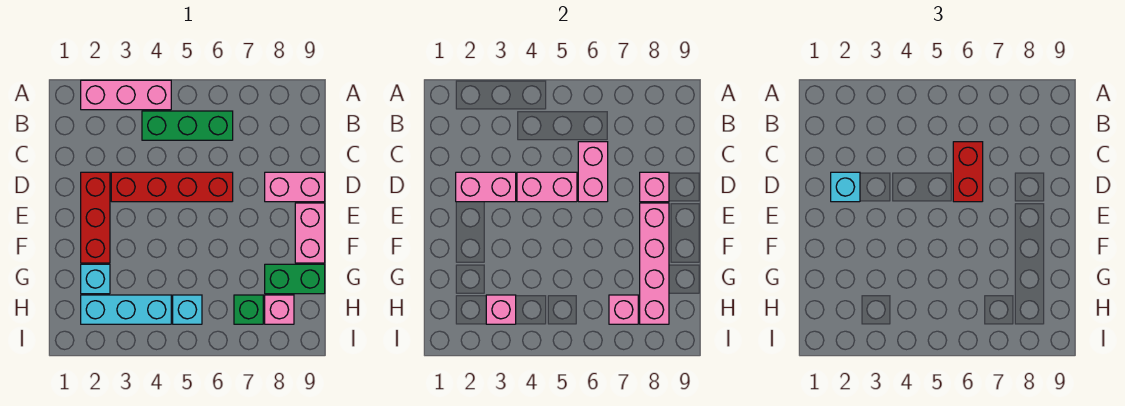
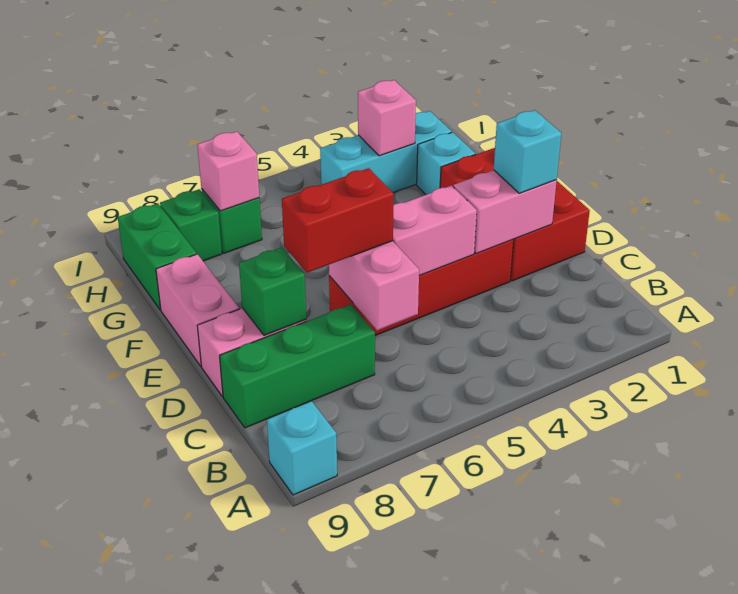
pink brick A2:A4 level 1 -> none
green brick B4:B6 level 1 -> green brick C7:C9 level 1
red brick C6:D6 level 3 -> red brick D6:D7 level 3
red brick D2:F2 level 1 -> red brick D1:F2 level 1
pink brick D8 level 2 -> green brick D8 level 2
pink brick E8:H8 level 2 -> none
green brick G8:G9 level 1 -> green brick G9:H9 level 1
cyan brick H5 level 1 -> cyan brick A9 level 1
pink brick H8 level 1 -> green brick H8 level 1

